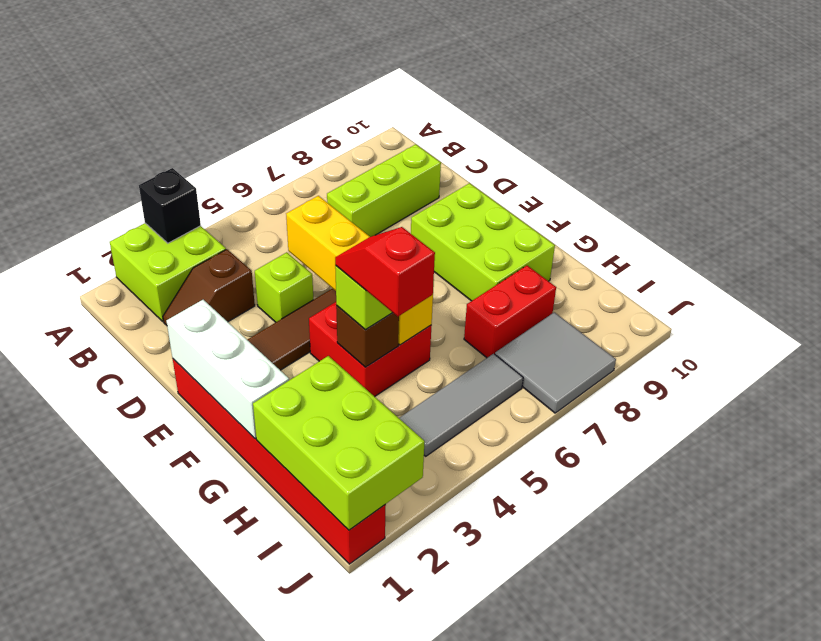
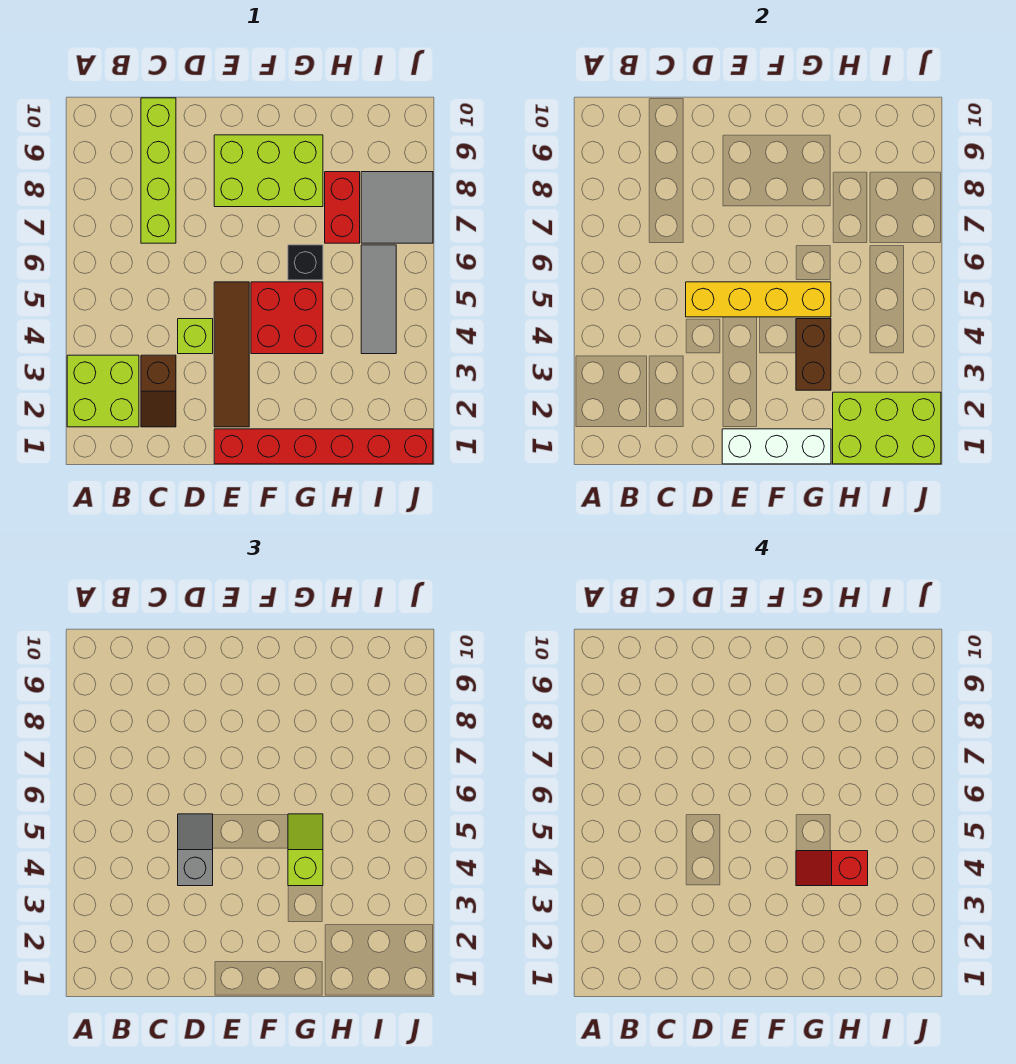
black brick A3 level 2 -> black brick G6 level 1
lime brick C7:C9 level 1 -> lime brick C7:C10 level 1
none -> grey slope D4:D5 level 3 top 4
brown brick G4 level 2 -> brown brick G3:G4 level 2

